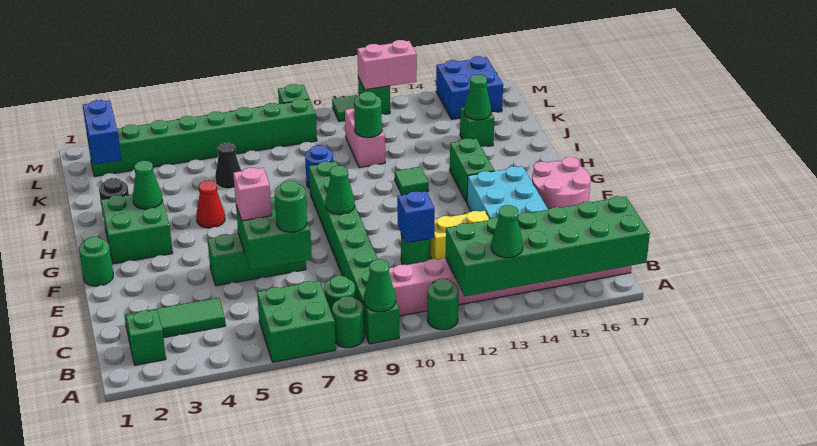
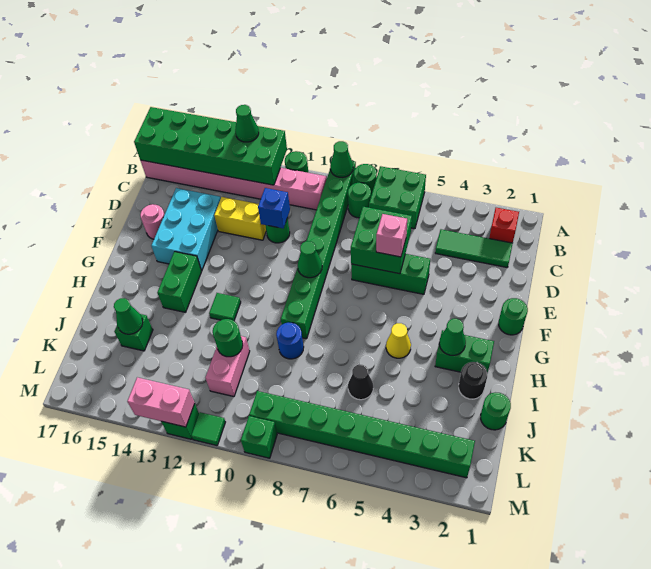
green brick B2 level 1 -> red brick B2 level 1
green round brick D7 level 3 -> green round brick J1 level 1
pink round brick E16:F17 level 1 -> pink round brick E16 level 1
green brick G2:H3 level 1 -> green brick H2:H3 level 1
red cone H5 level 1 -> yellow cone H5 level 1
blue brick K2:L2 level 2 -> none
blue brick L15:M16 level 1 -> none

